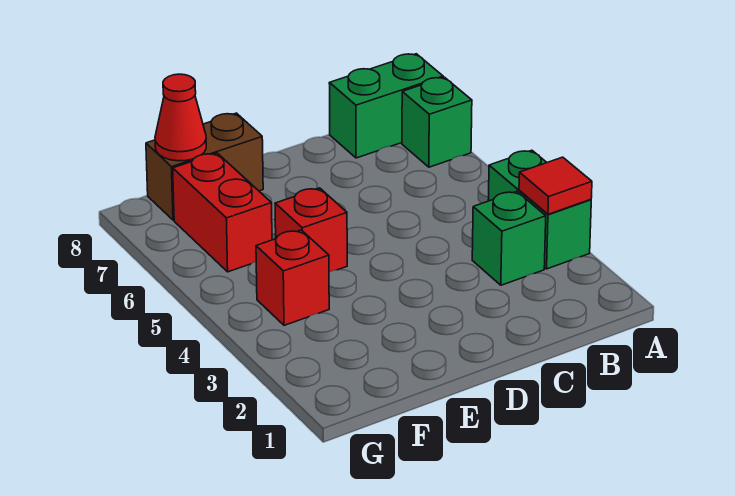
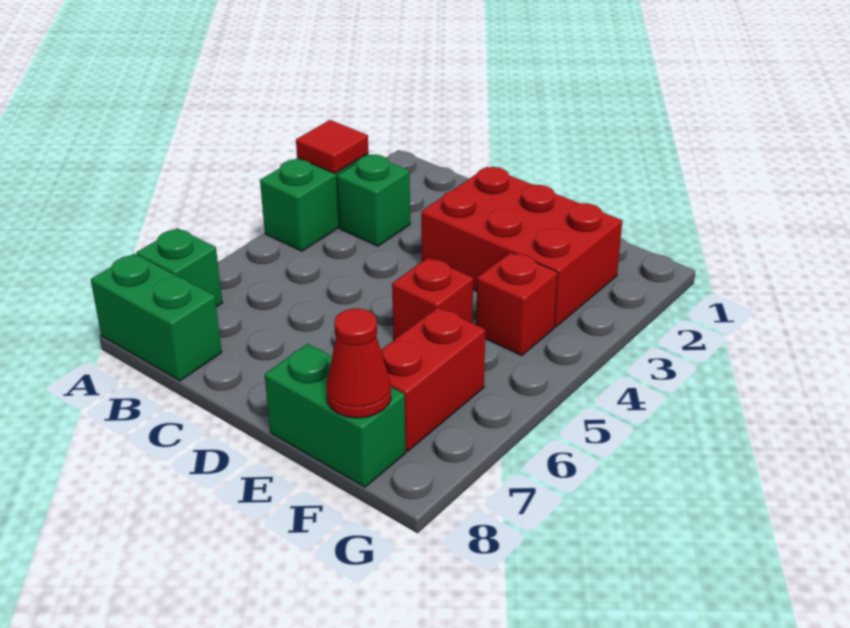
none -> red brick D2:F3 level 1
brown brick E8:F8 level 1 -> green brick E8:F8 level 1

